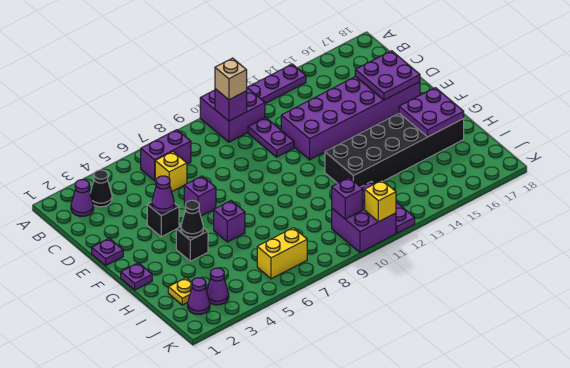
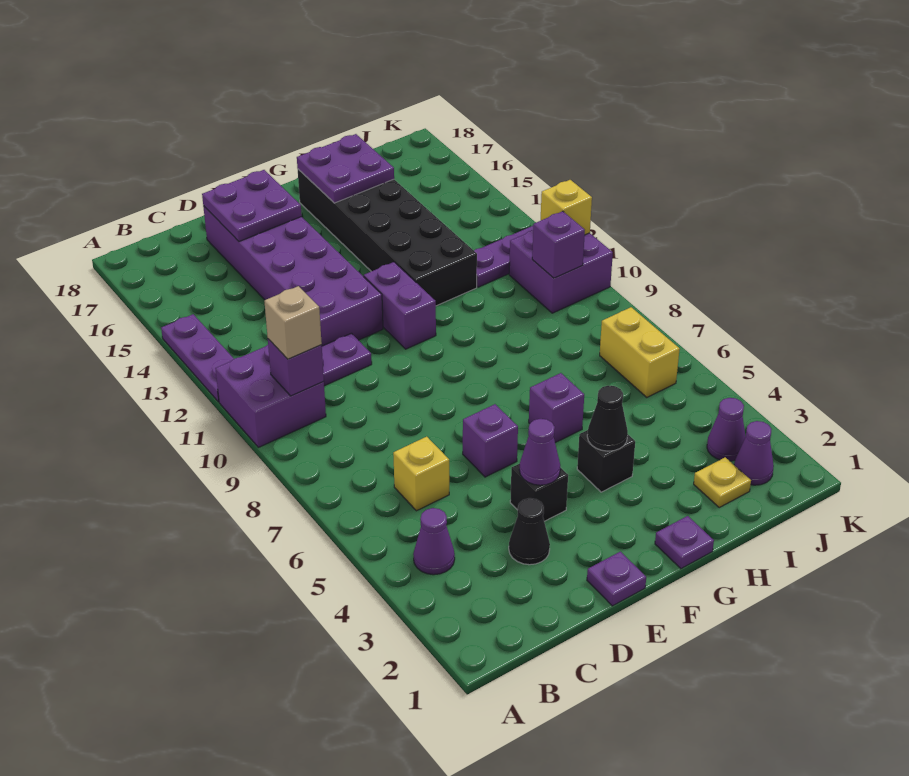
purple cone B2 level 1 -> purple cone B4 level 1
black cone B3 level 1 -> black cone D3 level 1
purple brick B6:B7 level 1 -> purple brick F11:F12 level 1

